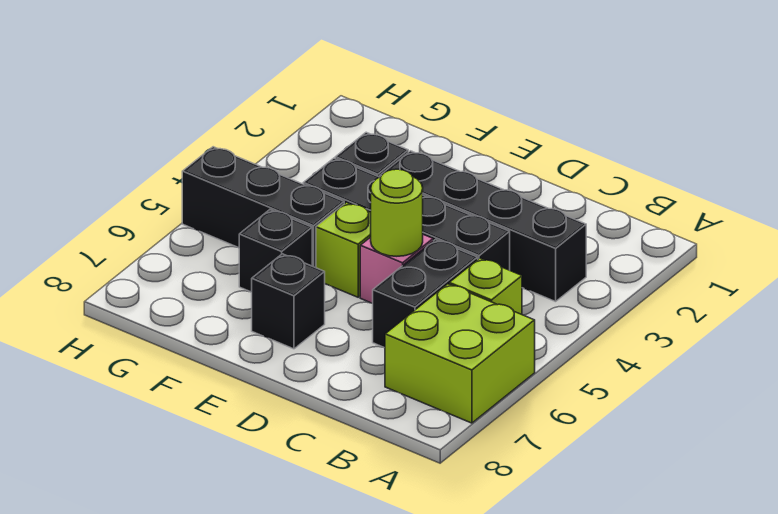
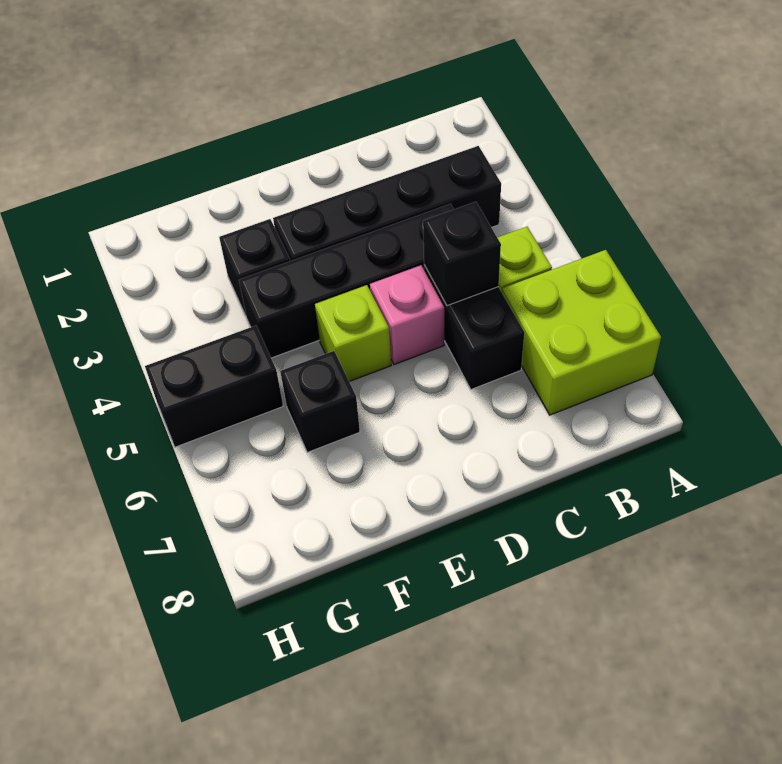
lime round brick D5 level 2 -> none
black brick E7 level 1 -> black brick C5 level 2
black brick F5:H5 level 1 -> black brick G5:H5 level 1

